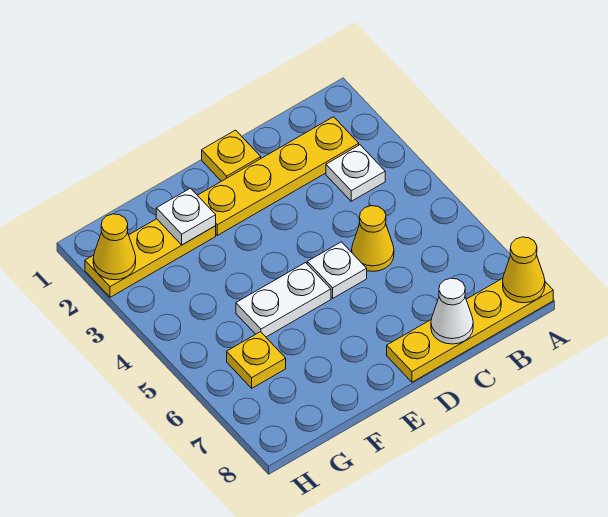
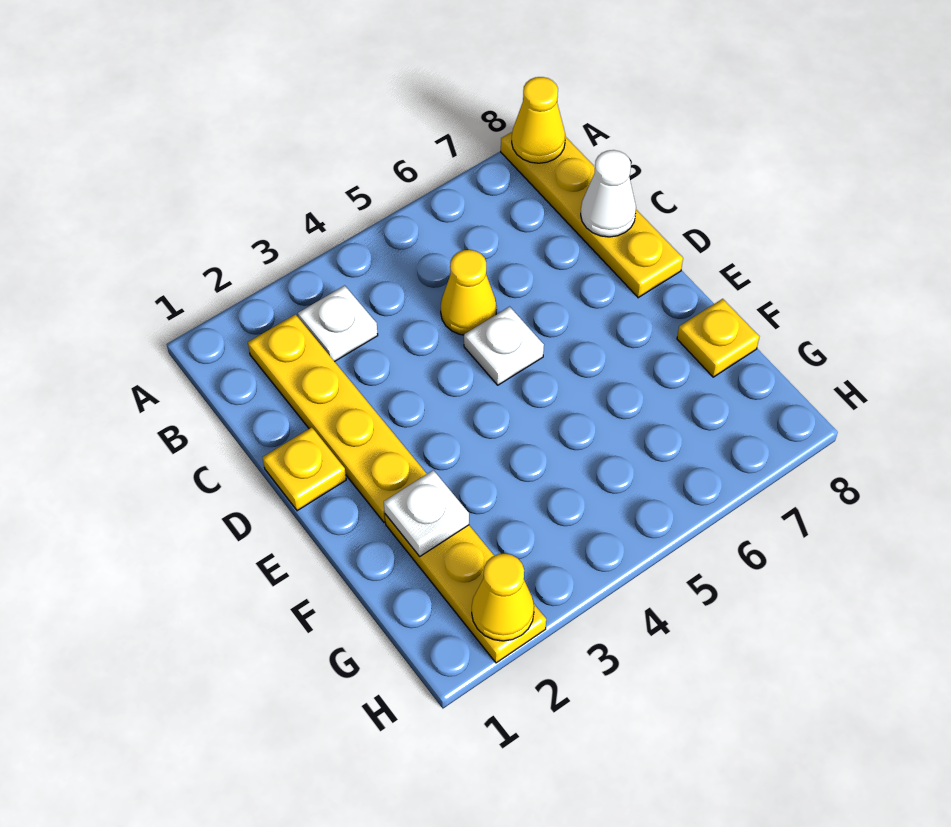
white plate E5:F5 level 1 -> none
yellow plate G6 level 1 -> yellow plate F8 level 1

